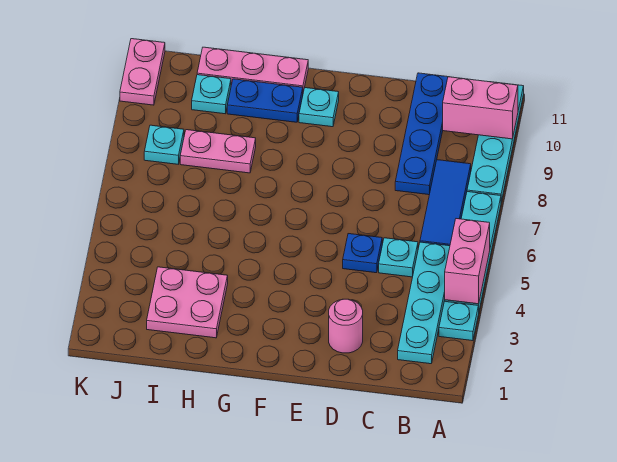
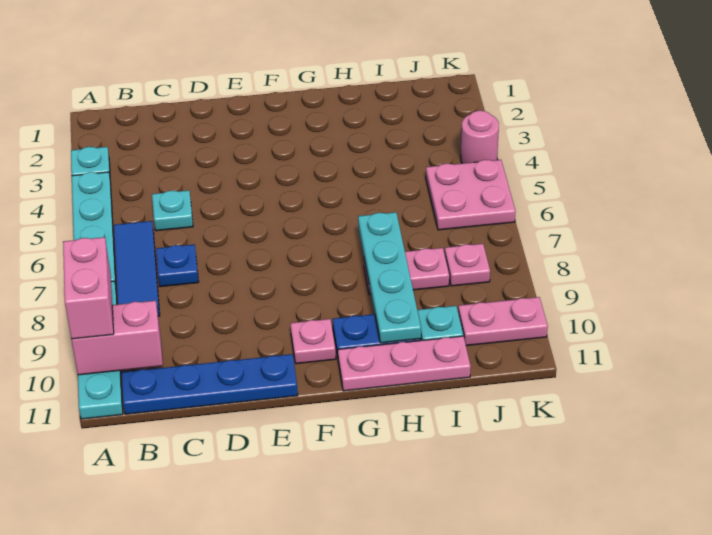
pink brick A4:A5 level 2 -> pink brick A9:A10 level 3
cyan plate B2:B5 level 1 -> cyan plate H7:H10 level 2
blue plate C8:C11 level 1 -> blue plate B11:E11 level 1
pink round brick D2 level 1 -> pink round brick K4 level 1
blue plate D5 level 1 -> blue plate C7 level 1
cyan plate F10 level 1 -> pink plate F10 level 1
pink plate H2:I3 level 1 -> pink plate J5:K6 level 1
cyan plate J8 level 1 -> pink plate J8 level 1
pink plate K10:K11 level 1 -> pink plate J10:K10 level 1

